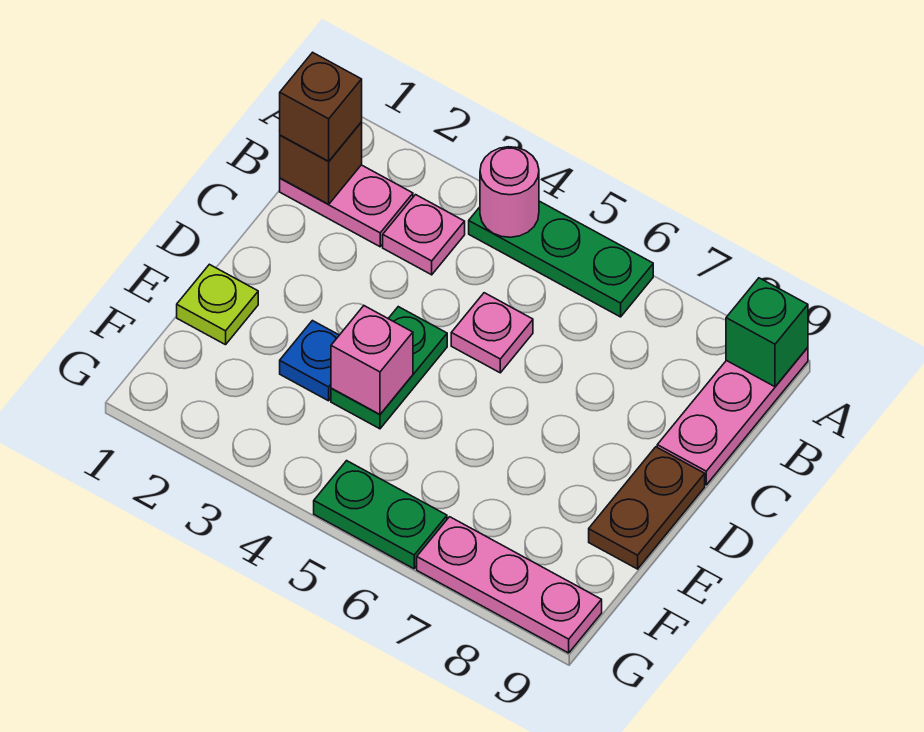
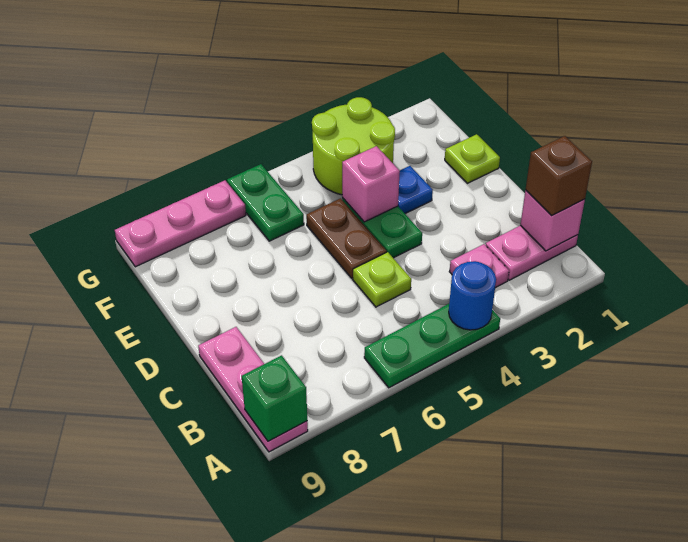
pink round brick A4 level 2 -> blue round brick A4 level 2
brown brick B1 level 2 -> pink brick B1 level 2
pink plate C5 level 1 -> lime plate C5 level 1
brown plate D9:E9 level 1 -> brown plate D5:E5 level 1
none -> lime round brick F3:G4 level 1
green plate G5:G6 level 1 -> green plate F6:G6 level 1

